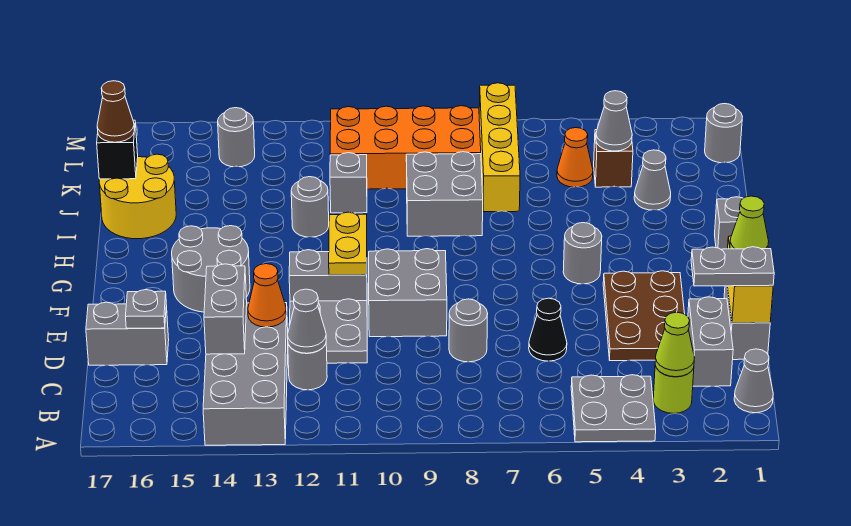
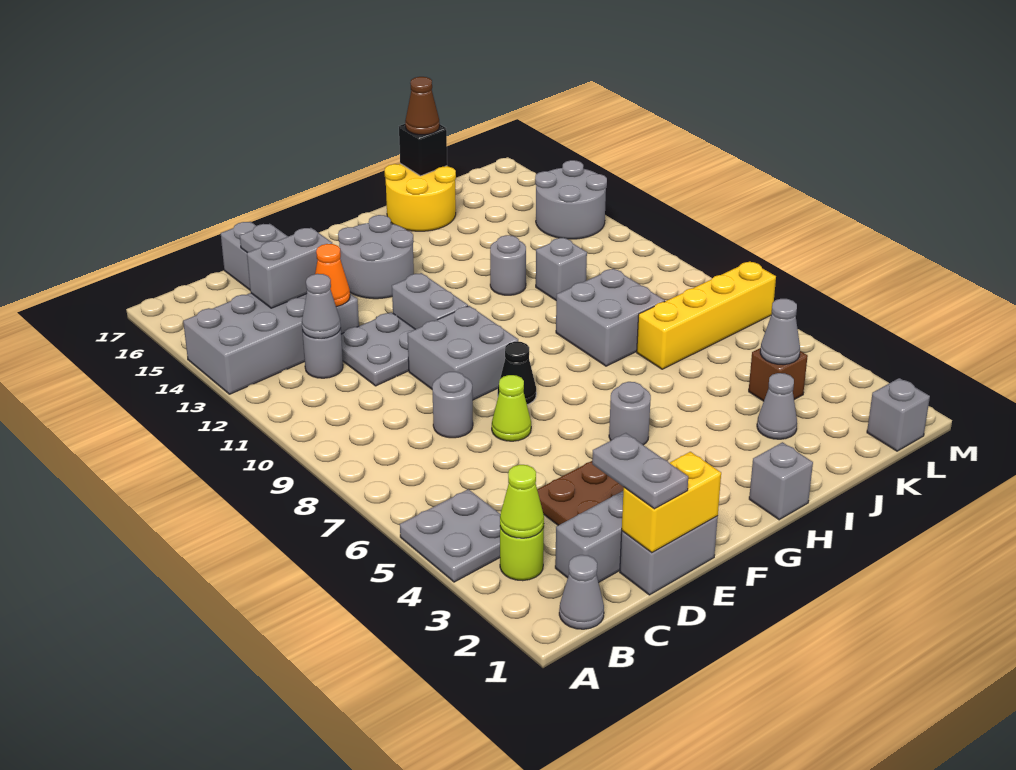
black cone D6 level 1 -> black cone F8 level 1
lime cone E1 level 3 -> lime cone E7 level 1
yellow plate F11:G11 level 2 -> none
orange cone K5 level 1 -> none
orange brick K8:L11 level 1 -> none
grey round brick L1 level 1 -> grey brick L1 level 1
grey round brick L14 level 1 -> grey round brick L13:M14 level 1

